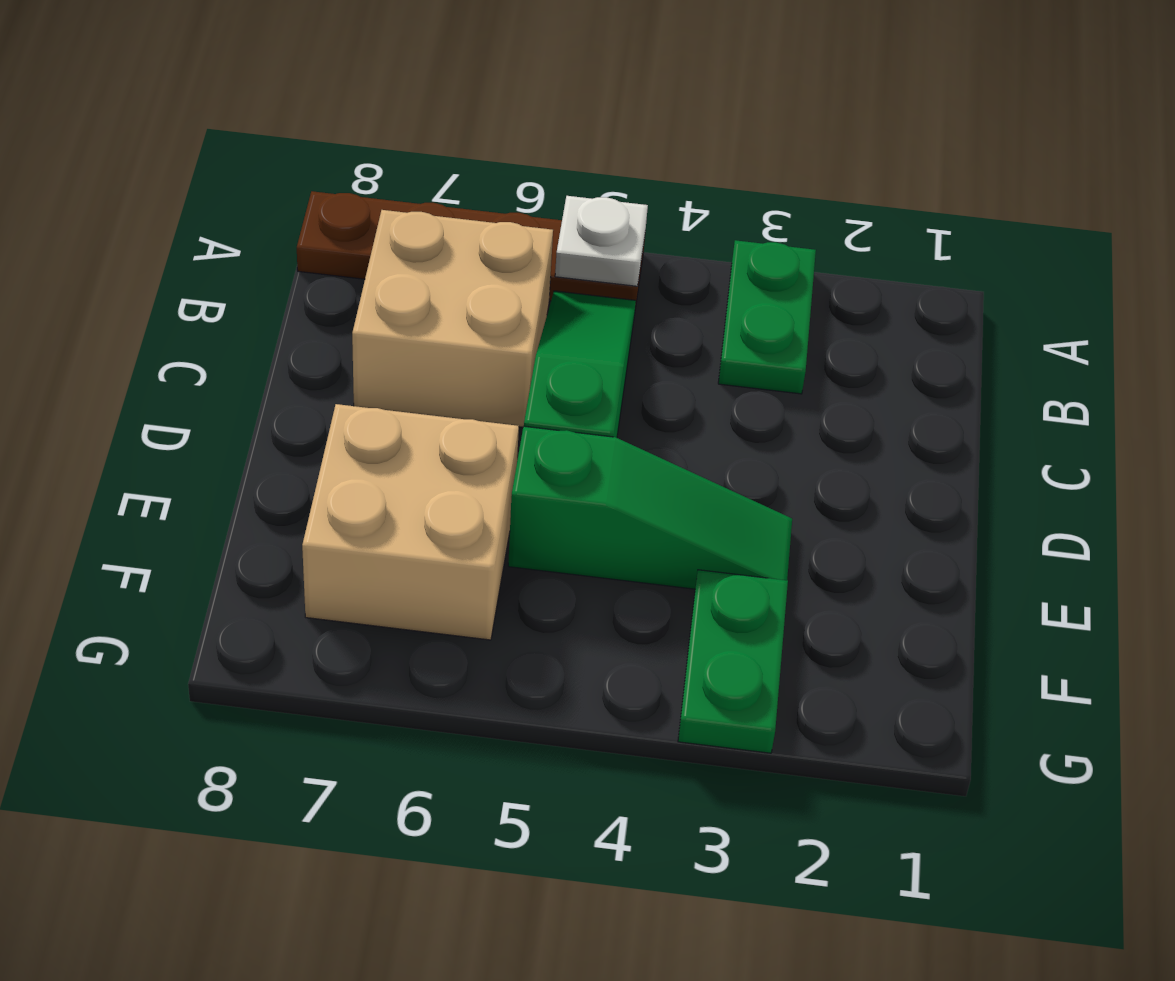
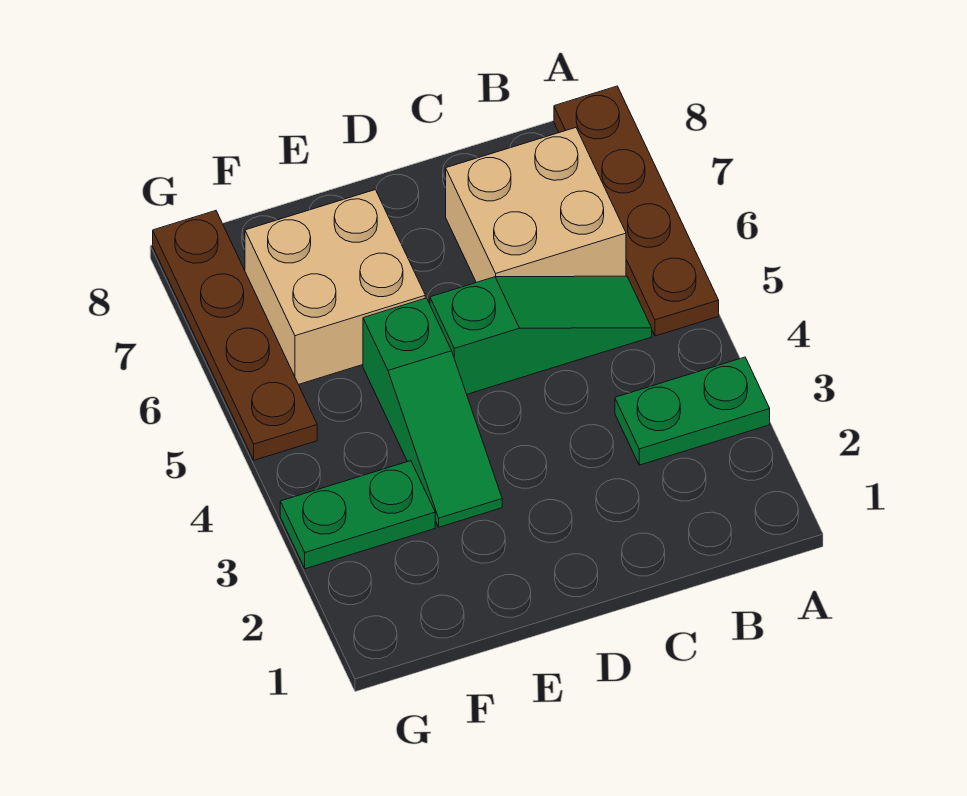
white plate A5 level 2 -> none
none -> brown plate G5:G8 level 1

